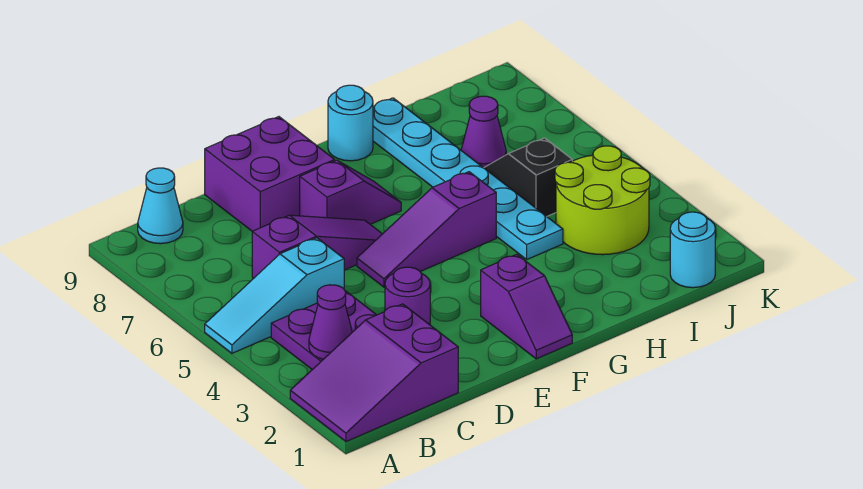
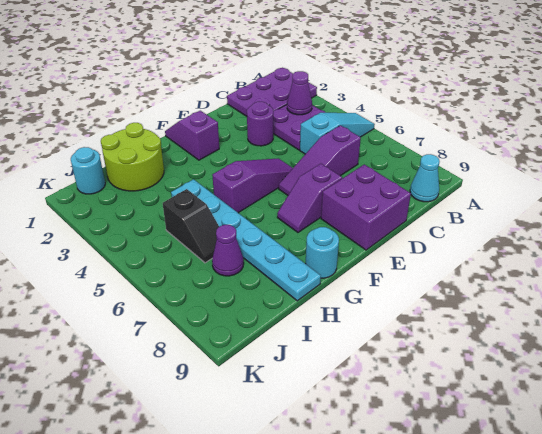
purple slope A1:C2 level 1 top C -> purple plate A1:C2 level 1
lime round brick I3:J4 level 1 -> lime round brick H1:I2 level 1

